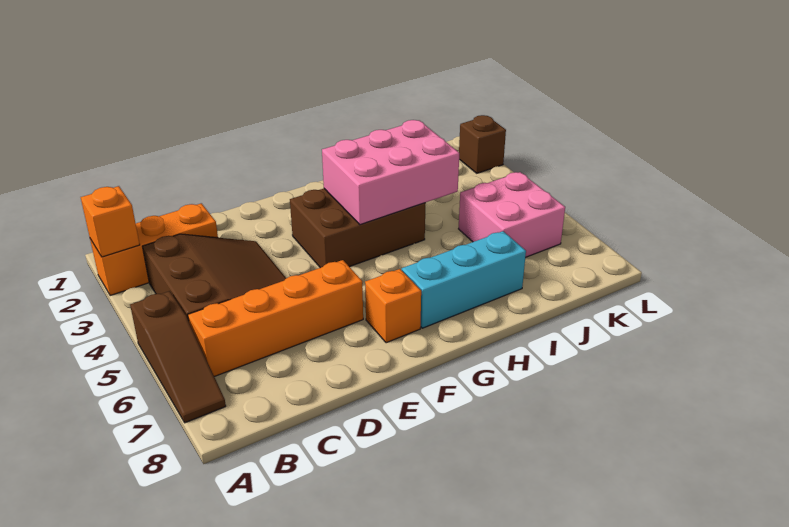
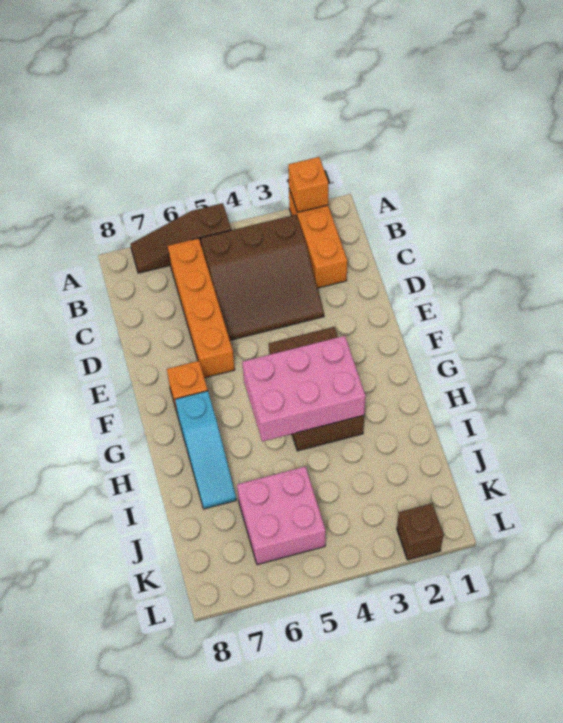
pink brick G3:I4 level 2 -> pink brick G3:H5 level 2
cyan brick G7:I7 level 1 -> cyan slope G7:I7 level 1 top G

